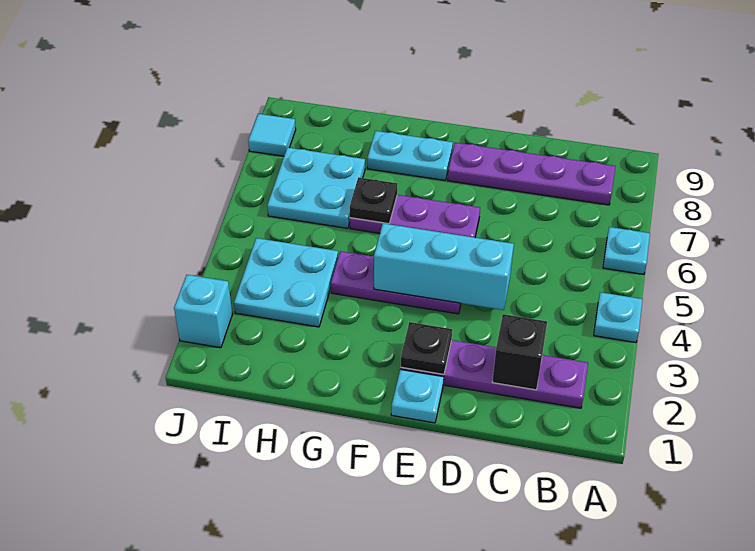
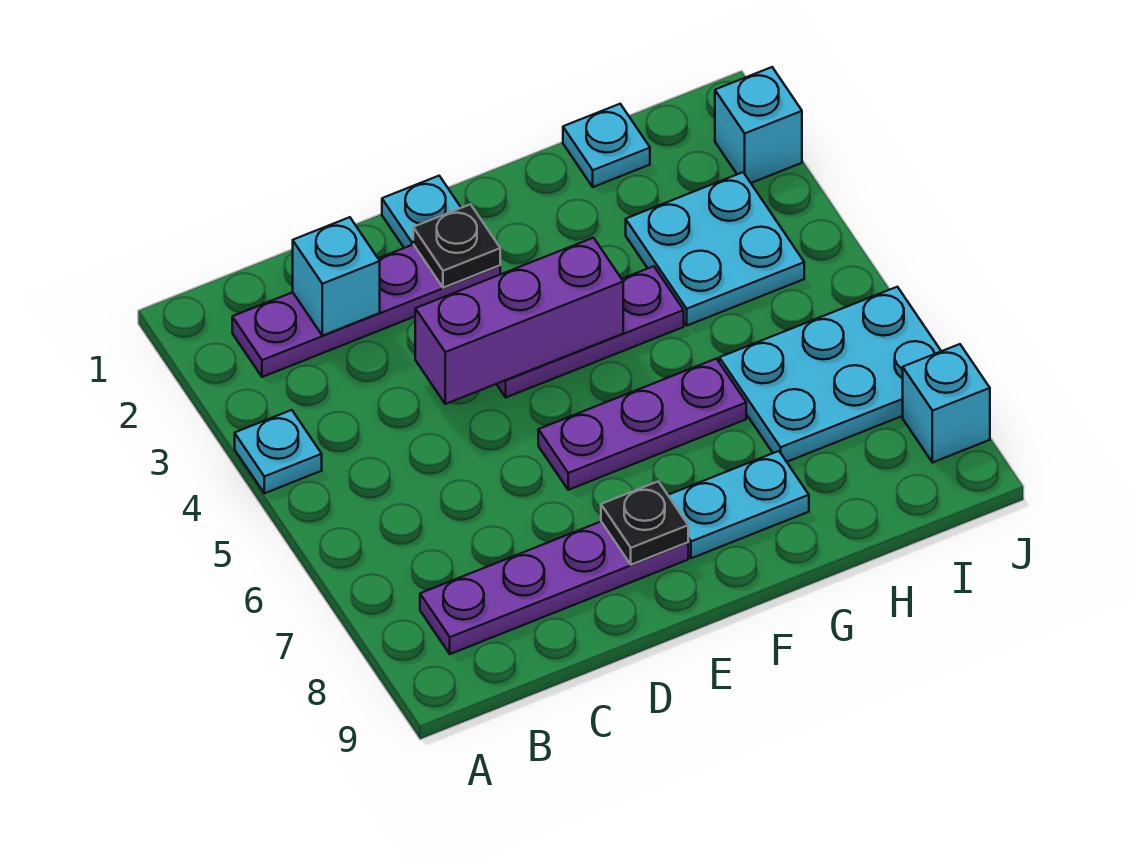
cyan plate A6 level 1 -> cyan plate H1 level 1
black brick C2 level 2 -> cyan brick C2 level 2
cyan brick D4:F4 level 2 -> purple brick D4:F4 level 2
black plate G6 level 2 -> black plate E8 level 2
cyan plate H6:I7 level 1 -> cyan plate H6:J7 level 1
cyan tile J8 level 1 -> cyan brick J8 level 1

